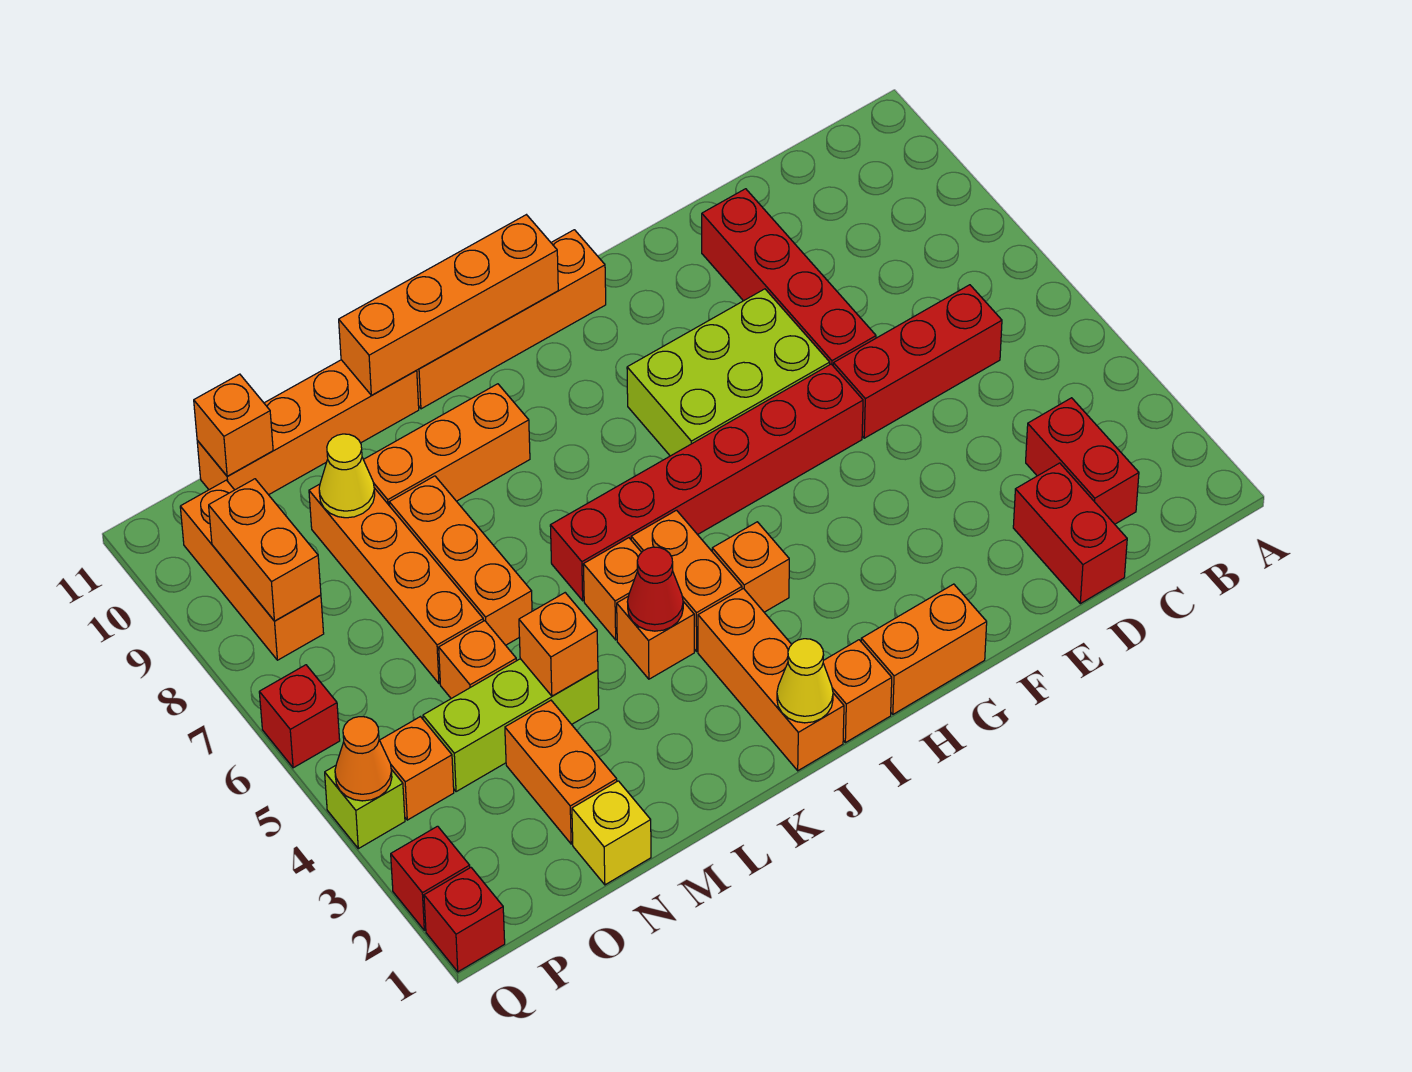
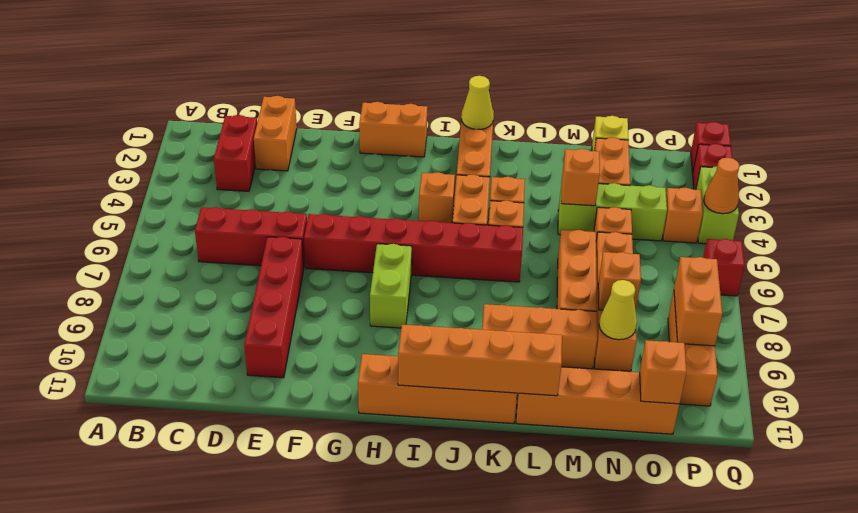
red brick D1:D2 level 1 -> orange brick D1:D2 level 1
lime brick F7:H8 level 1 -> lime brick H7:H8 level 1
orange brick I1 level 1 -> orange brick N8 level 2
red cone K4 level 2 -> none
lime brick Q4 level 1 -> lime brick Q3:Q4 level 1

